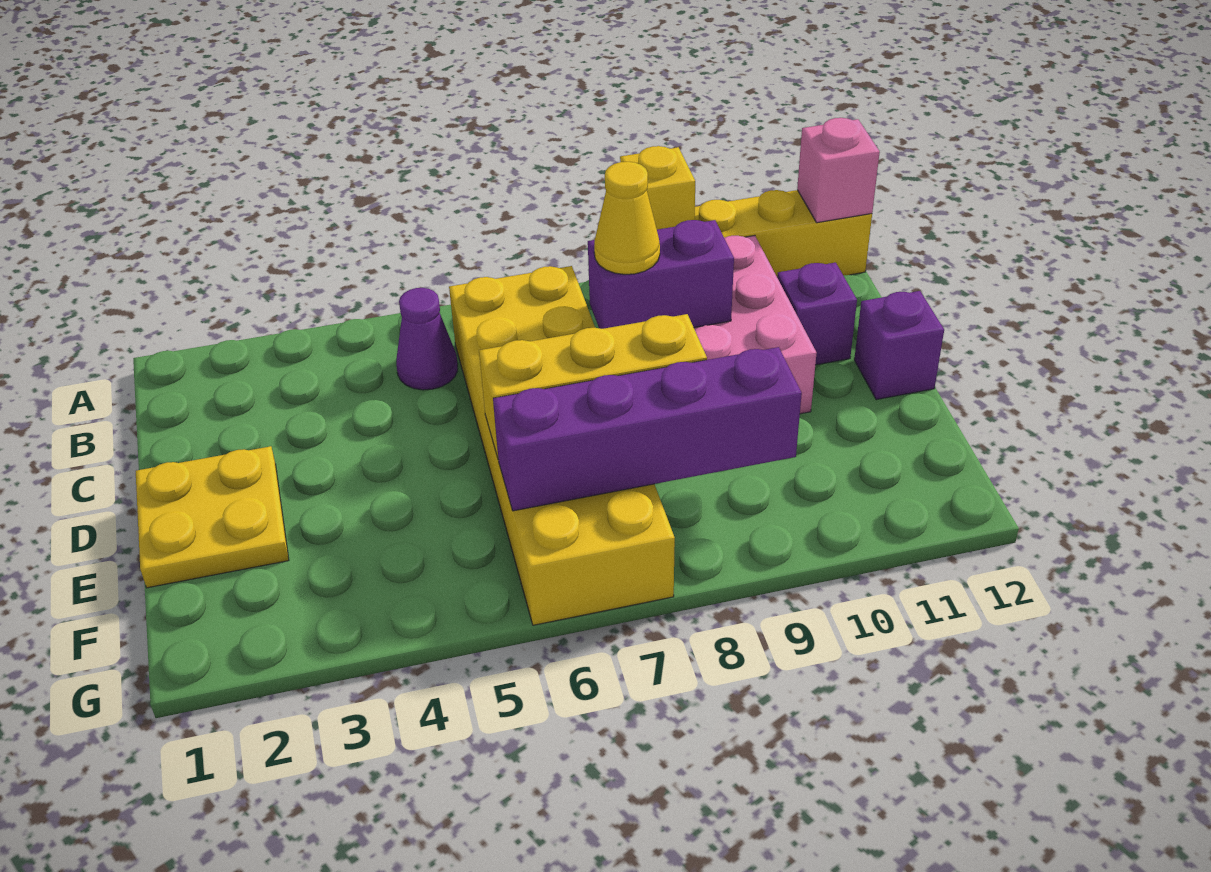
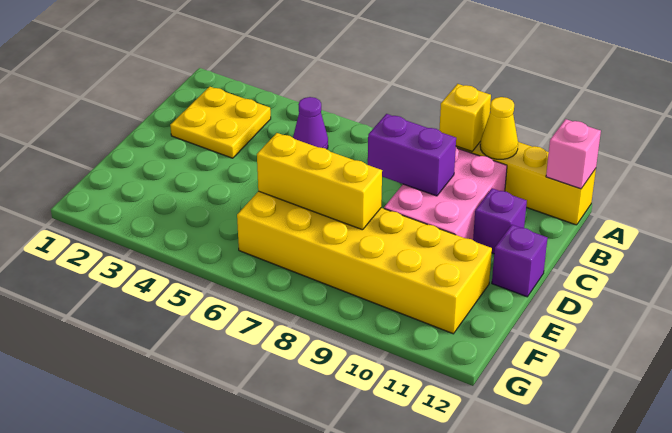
yellow brick B6:G7 level 1 -> yellow brick E6:F11 level 1
yellow cone C8 level 3 -> yellow cone A10 level 2
yellow plate D1:E2 level 1 -> yellow plate B2:C3 level 1
purple brick F6:F9 level 2 -> none

